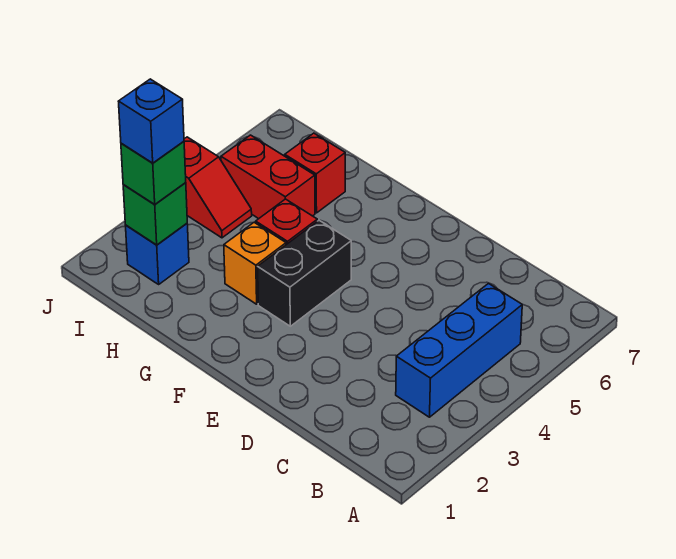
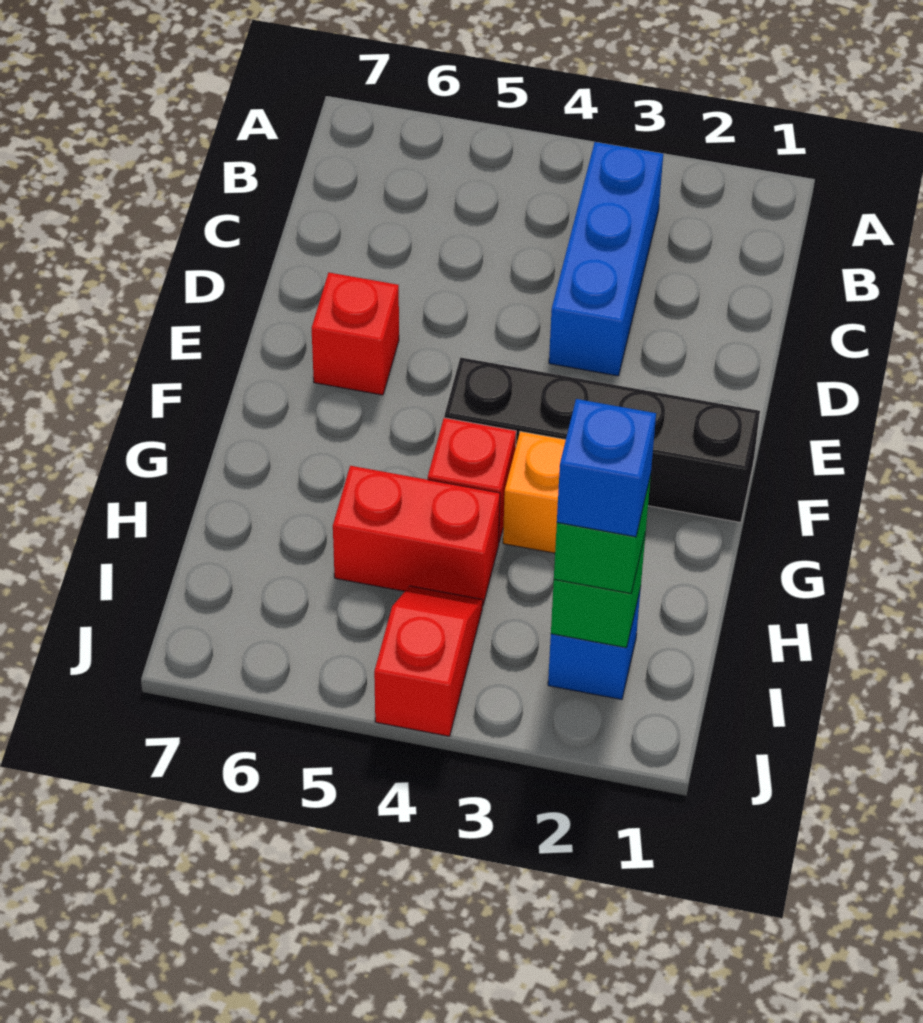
blue brick B3:B5 level 1 -> blue brick B3:D3 level 1
black brick F3:F4 level 1 -> black brick F1:F4 level 1
red brick H5:I5 level 1 -> red brick H4:H5 level 1
red brick H6 level 1 -> red brick E6 level 1

